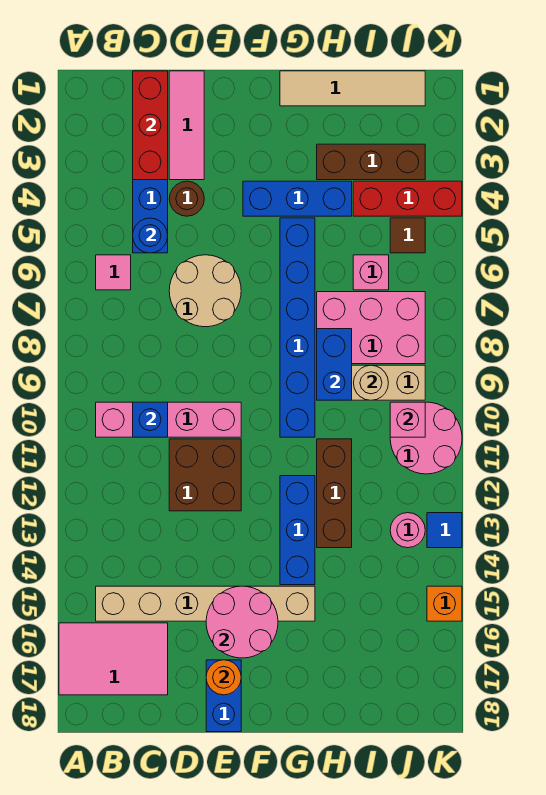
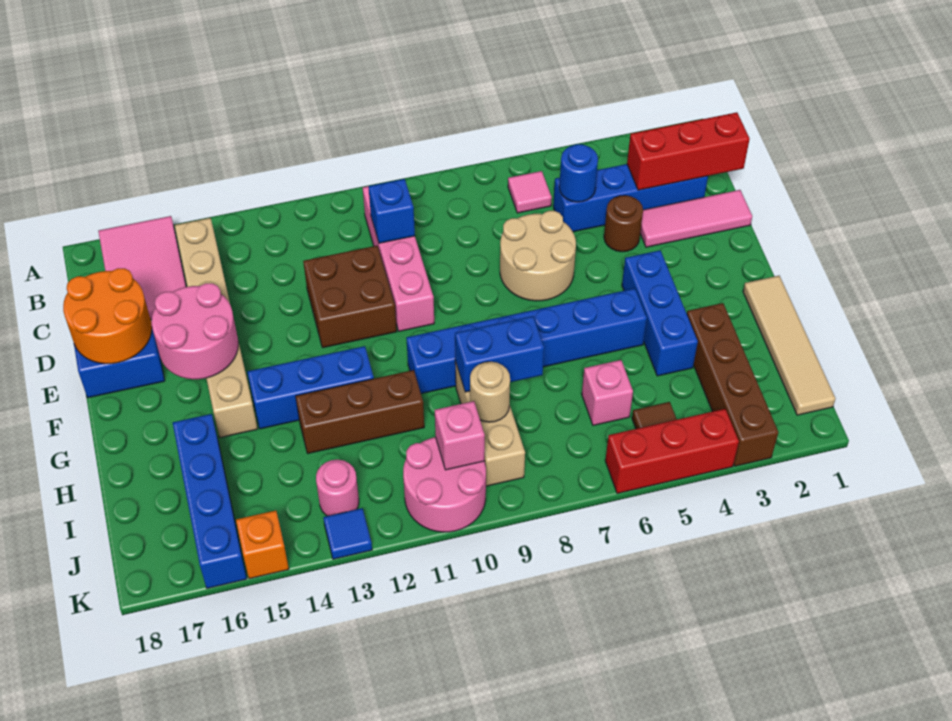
orange round brick E17 level 2 -> orange round brick D17:E18 level 2
brown brick H3:J3 level 1 -> brown brick H3:K3 level 1
pink brick H7:J8 level 1 -> none
none -> blue brick H16:K16 level 1
red brick I4:K4 level 1 -> red brick K4:K6 level 1

